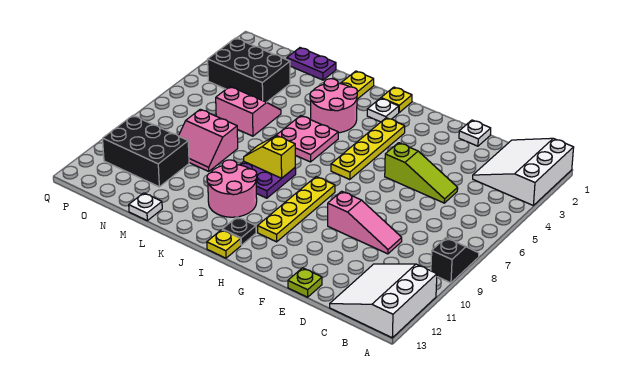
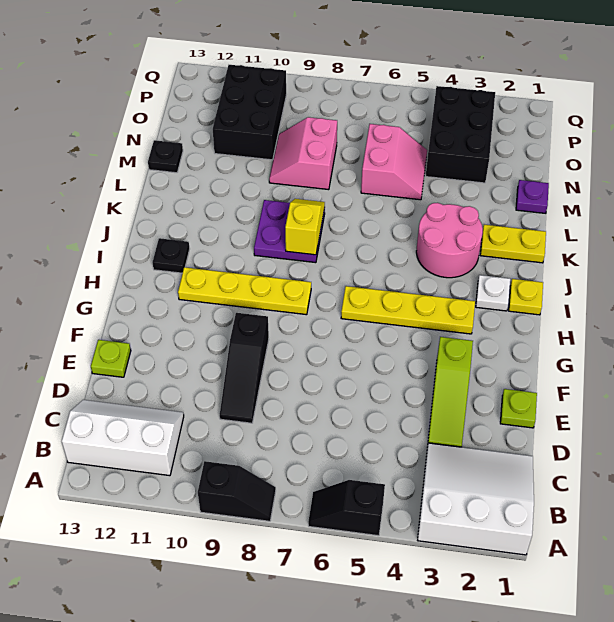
none -> black slope A5:A6 level 1 top 5
white slope A11:C13 level 1 top A -> white slope B11:C13 level 1 top B
lime slope D5:F5 level 1 top F -> lime slope D3:F3 level 1 top F
pink slope D9:F9 level 1 top F -> black slope D9:F9 level 1 top F
white plate E1 level 1 -> lime plate E1 level 1
yellow plate I13 level 1 -> none
pink plate J5:K6 level 1 -> none
pink round brick J10:K11 level 1 -> none
purple plate M1:N1 level 1 -> purple plate M1 level 1
white plate M13 level 1 -> black plate M13 level 1

